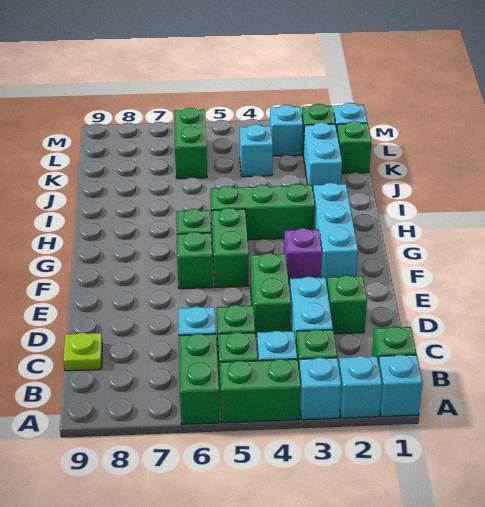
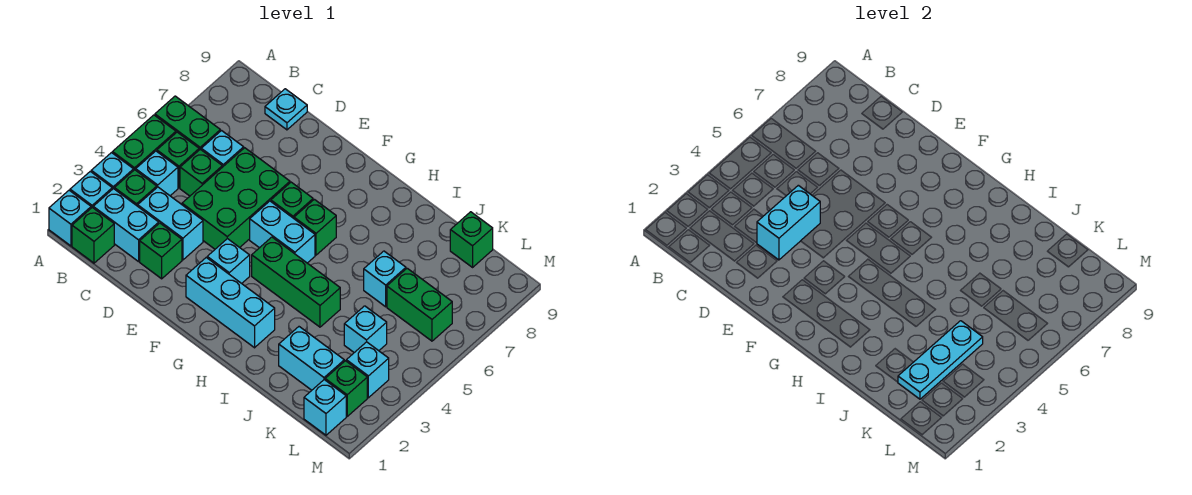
none -> cyan brick B2:C2 level 1
lime plate C9 level 1 -> cyan plate C9 level 1
none -> cyan brick D3:D4 level 2
green brick D4:E4 level 1 -> green brick D4:E6 level 1
purple brick F3 level 1 -> cyan brick F3 level 1
green brick F5:G5 level 1 -> cyan brick F5:G5 level 1
green brick H3:H5 level 1 -> green brick G4:I4 level 1
none -> cyan brick J6 level 1
green brick K1 level 1 -> green brick K9 level 1
none -> cyan plate K2:K4 level 2

